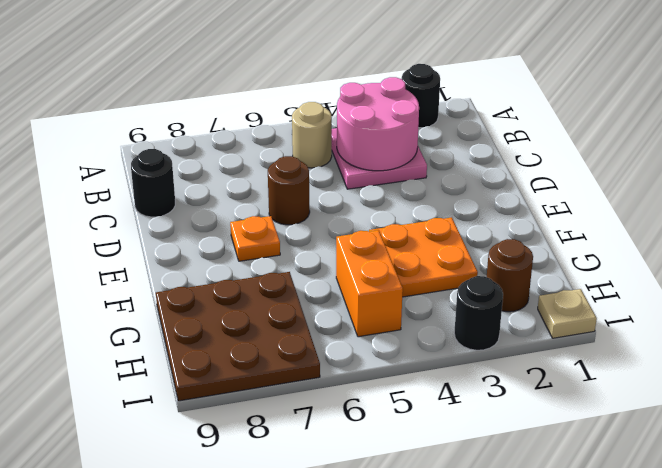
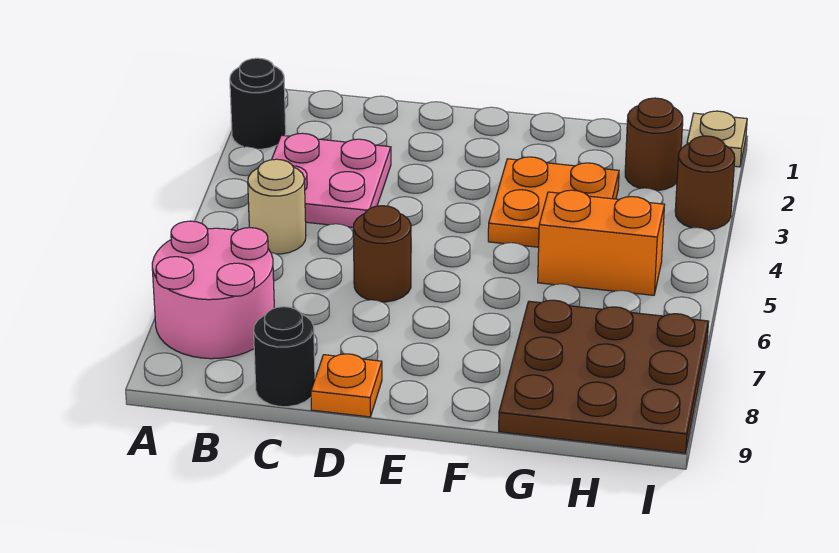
pink round brick B3:C4 level 2 -> pink round brick A7:B8 level 1
orange plate E7 level 1 -> orange plate D9 level 1
black round brick I3 level 1 -> brown round brick I3 level 1

